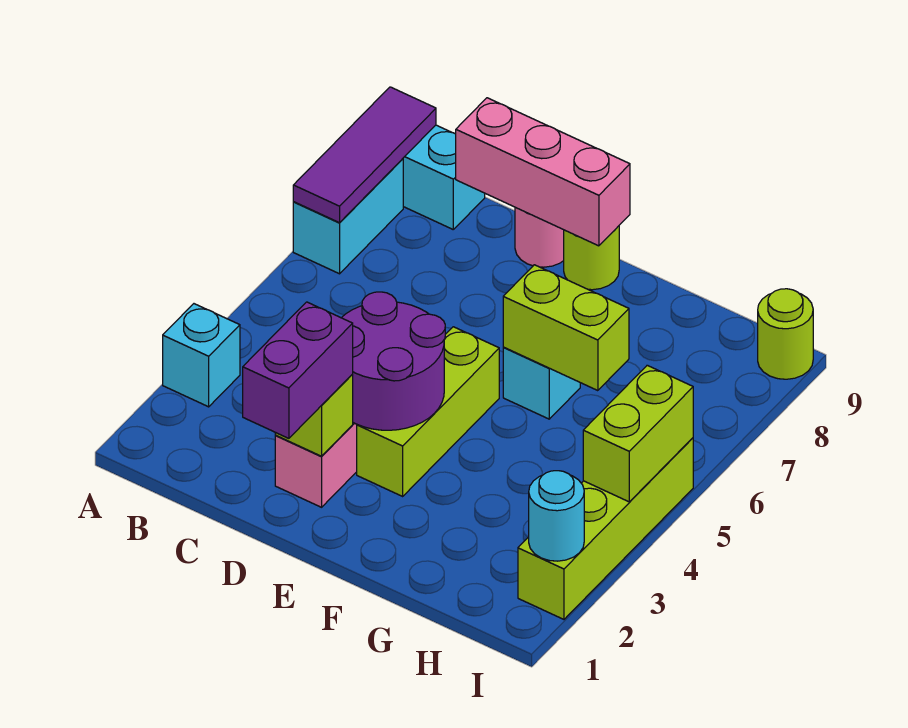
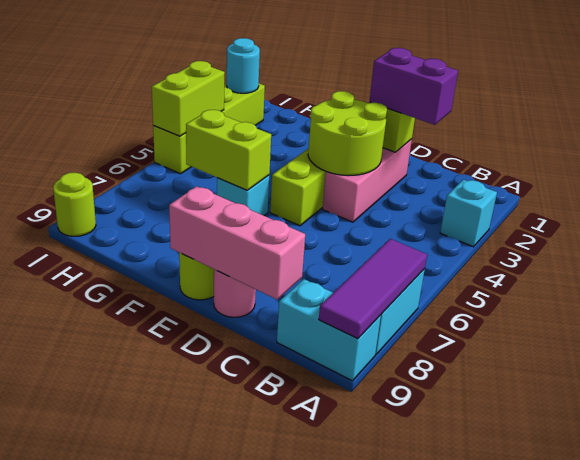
purple brick D1:D2 level 3 -> purple brick C2:D2 level 3
purple round brick D3:E4 level 2 -> lime round brick D3:E4 level 2

